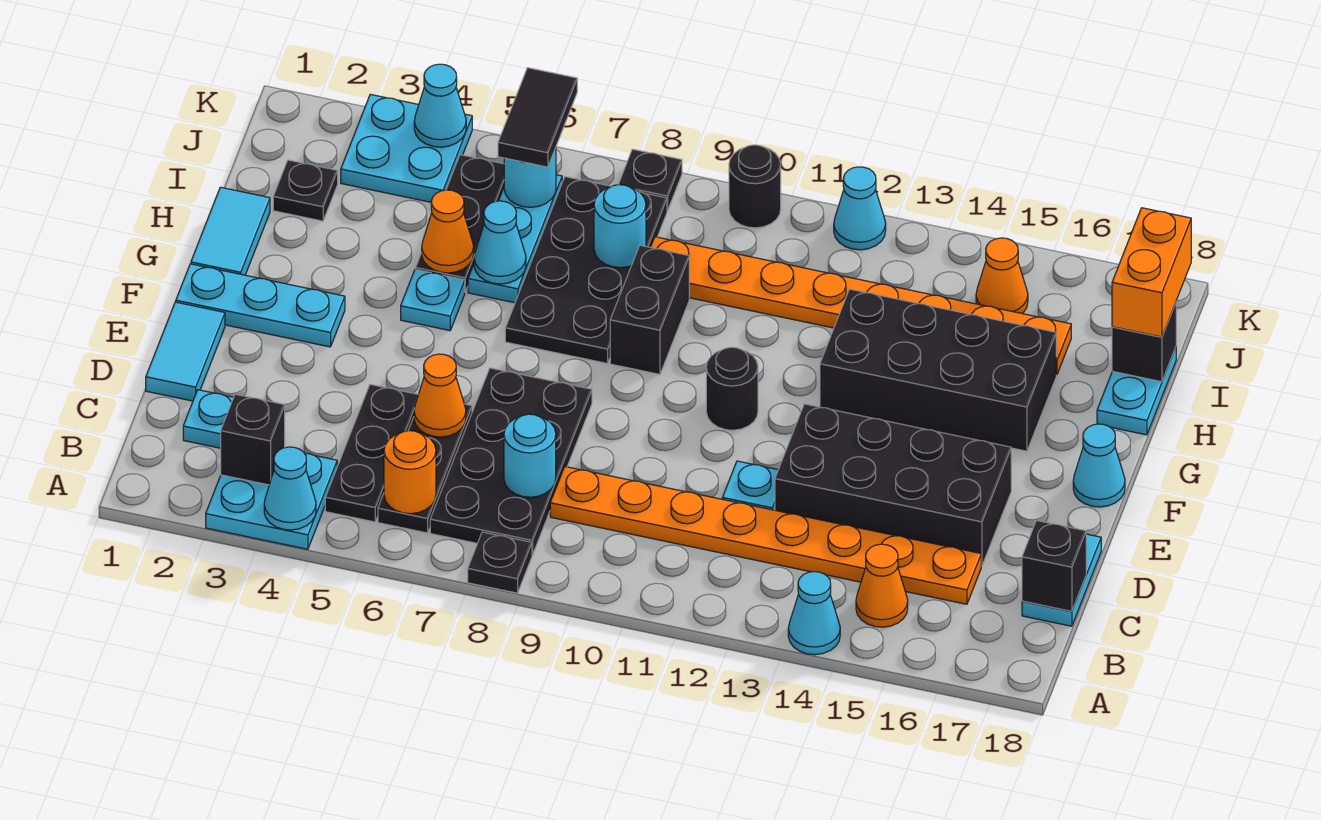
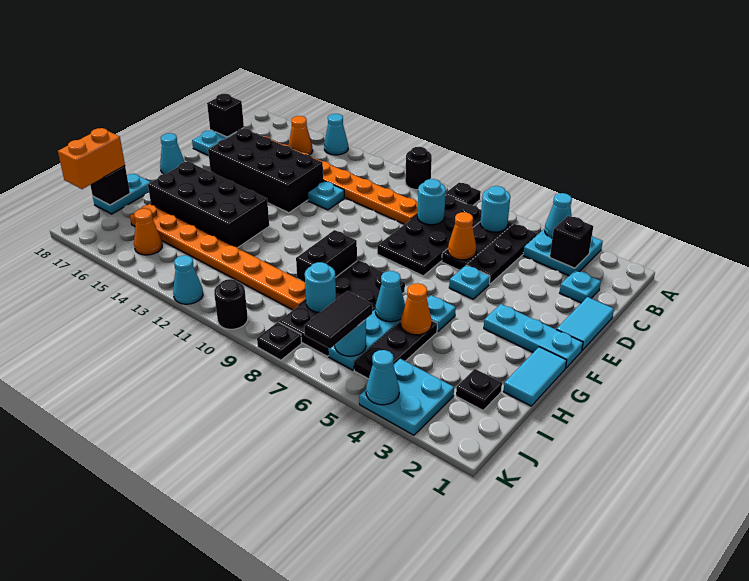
orange round brick B6 level 2 -> cyan round brick B6 level 2
none -> cyan plate E5 level 1
black round brick F11 level 1 -> black round brick A10 level 1

